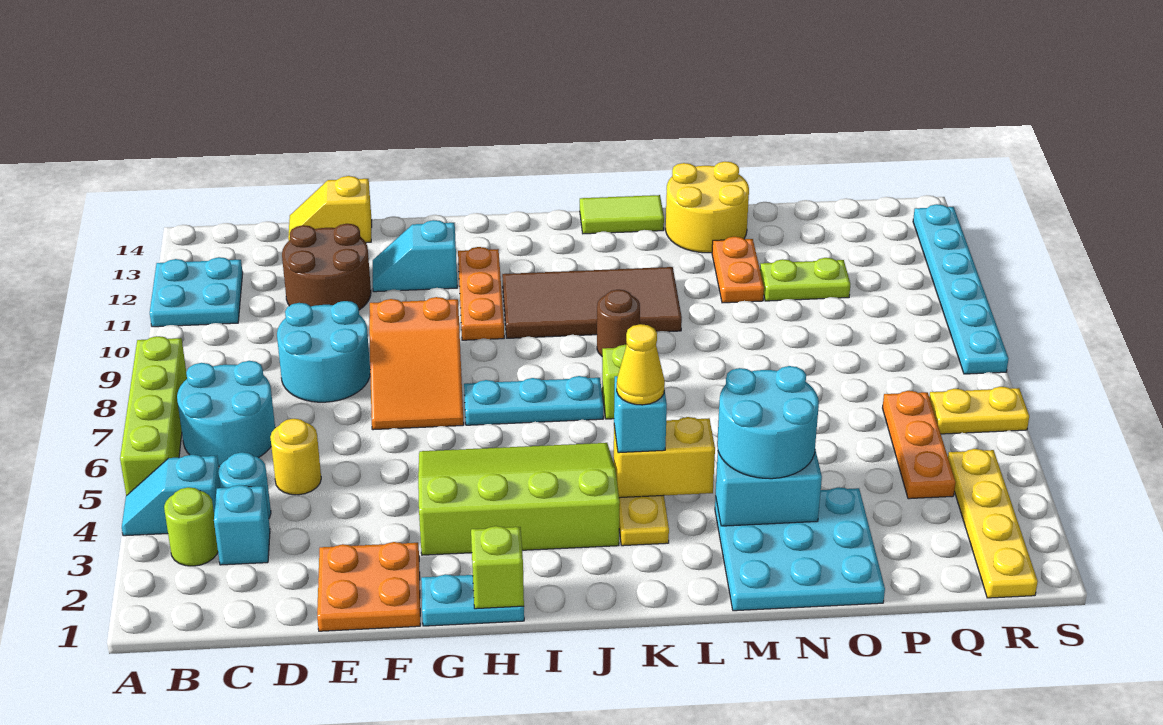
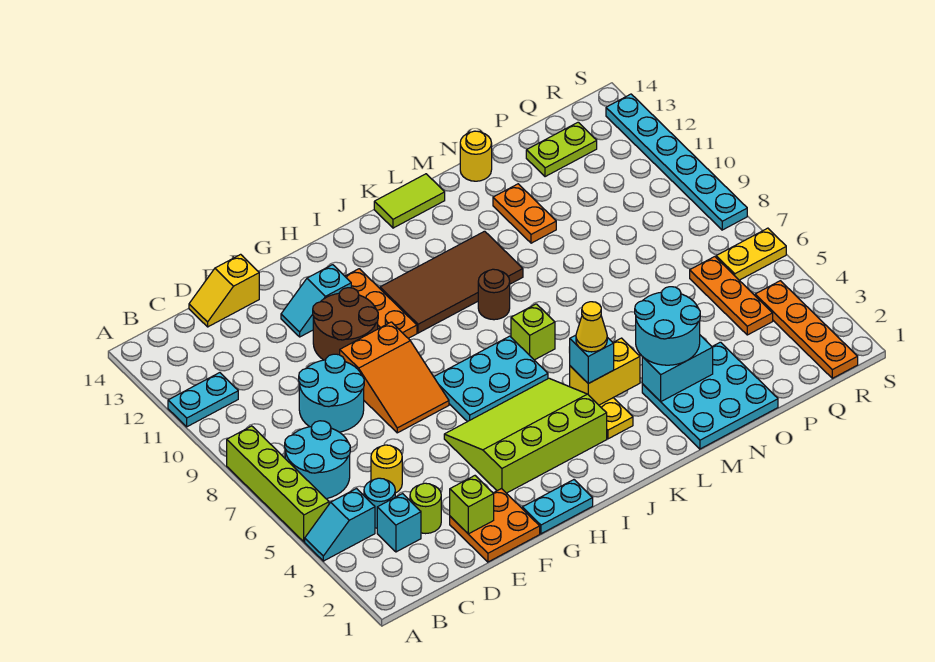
cyan plate A11:B12 level 1 -> cyan plate A11:B11 level 1
lime round brick B3 level 1 -> lime round brick D3 level 1
brown round brick D11:E12 level 1 -> brown round brick F10:G11 level 1
lime brick H1 level 2 -> lime brick E2 level 2
cyan plate H7:J7 level 1 -> cyan plate H6:J7 level 1
yellow round brick M13:N14 level 1 -> yellow round brick N14 level 1
lime plate O11:P11 level 1 -> lime plate P13:Q13 level 1
yellow plate R1:R4 level 1 -> orange plate R1:R4 level 1

